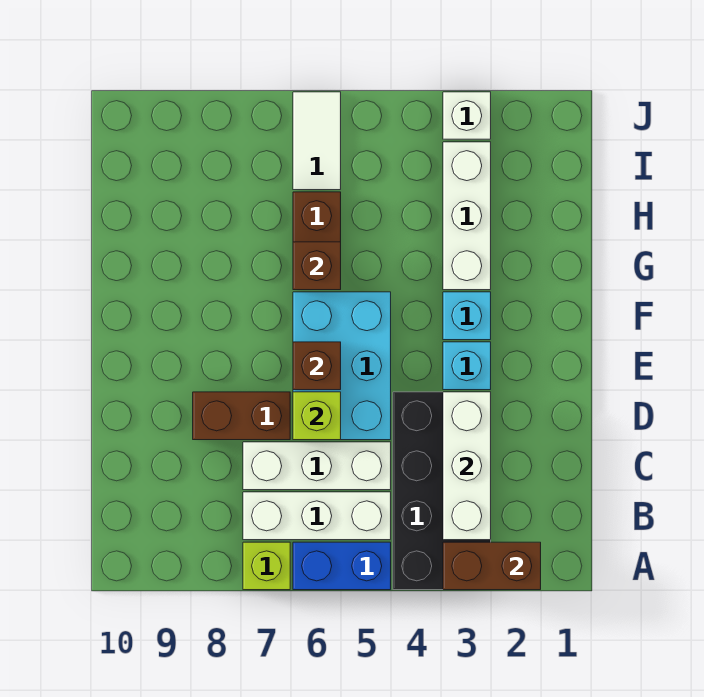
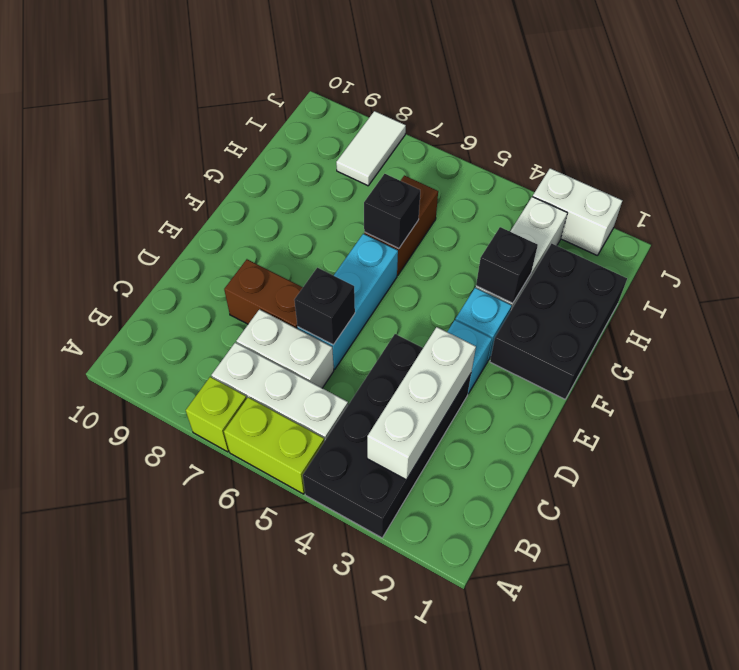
brown brick A2:A3 level 2 -> none
blue brick A5:A6 level 1 -> lime brick A5:A6 level 1
white brick C5:C7 level 1 -> white brick C6:C7 level 1
cyan brick D5:F6 level 1 -> cyan brick D6:F6 level 1
lime brick D6 level 2 -> black brick D6 level 2
brown brick E6 level 2 -> none
none -> black brick F1:H2 level 1
none -> black brick G3 level 2
brown brick G6 level 2 -> black brick G6 level 2
white tile I6:J6 level 1 -> white tile I8:J8 level 1
white brick J3 level 1 -> white brick J2:J3 level 1

